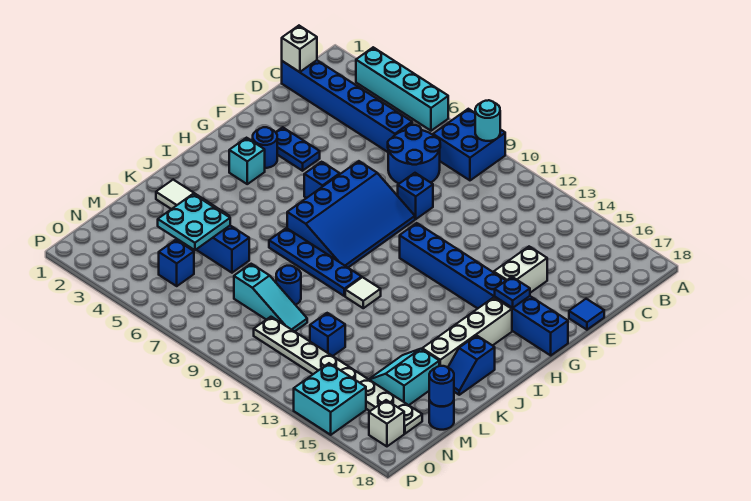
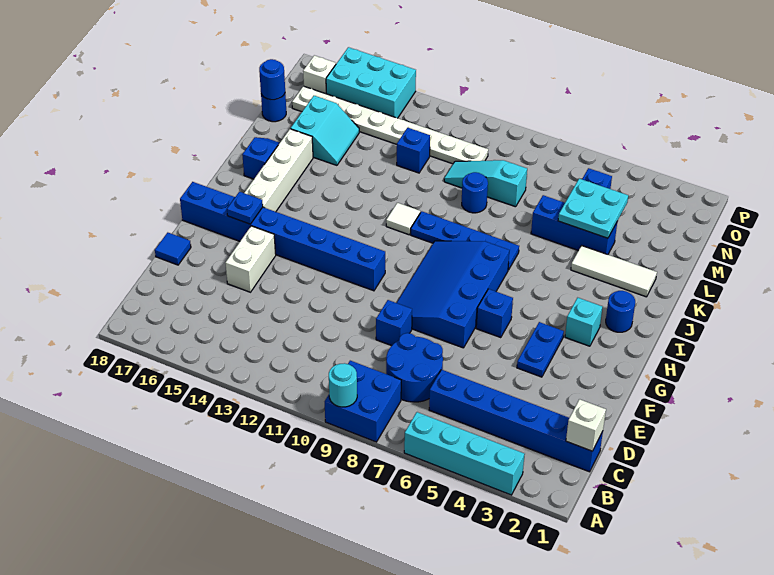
blue plate F3:F4 level 1 -> blue plate F4:G4 level 1
blue round brick G3 level 1 -> blue round brick I2 level 1
cyan brick O14:P15 level 1 -> cyan brick O14:P16 level 1

